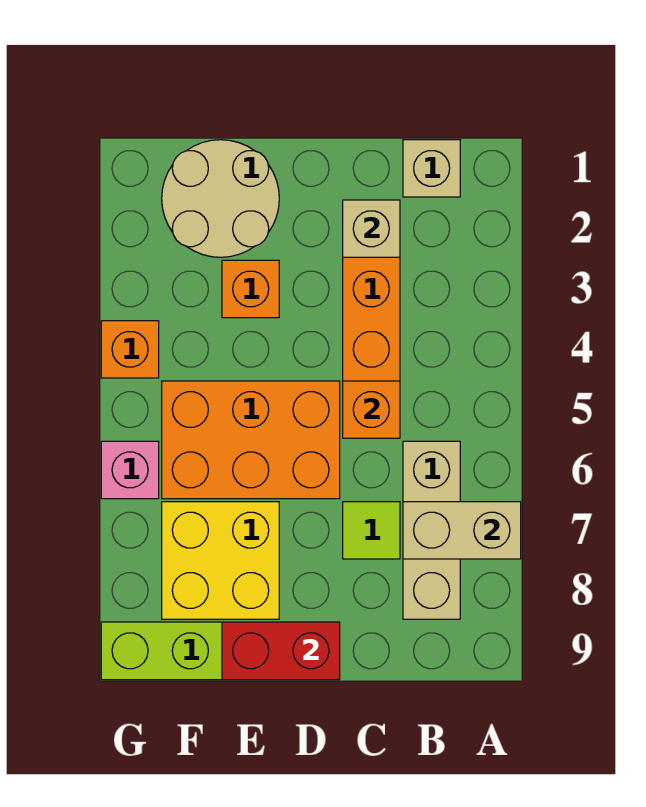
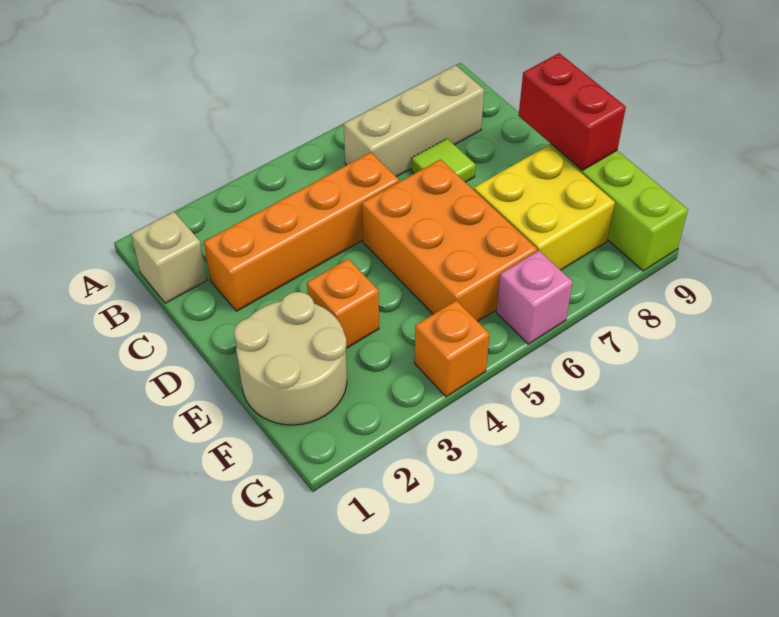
tan brick A7:B7 level 2 -> none
tan brick C2 level 2 -> none
orange brick C5 level 2 -> none

